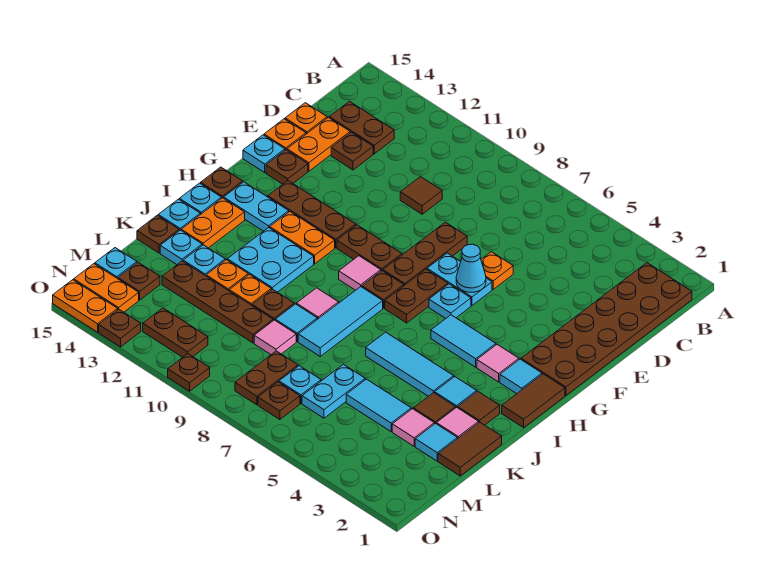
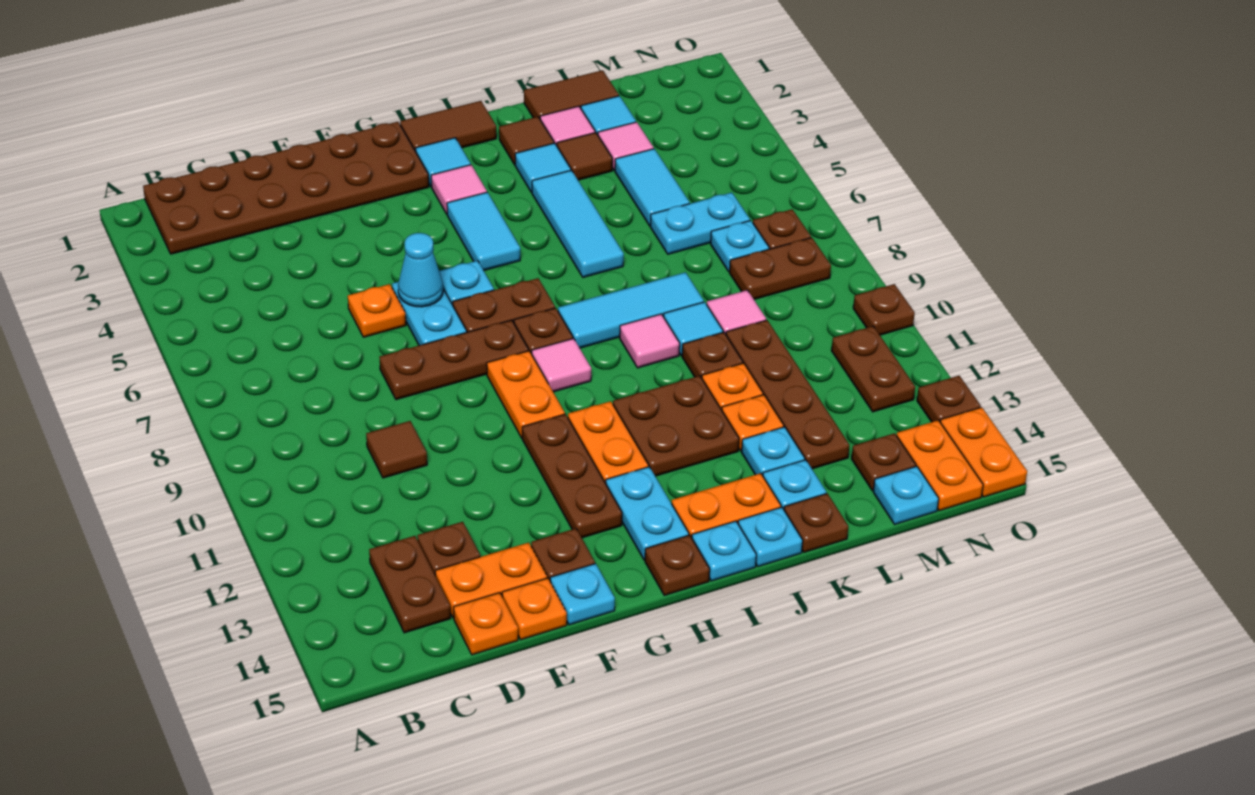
brown plate G9:G10 level 1 -> orange plate G9:G10 level 1
cyan plate I11:J12 level 1 -> brown plate I11:J12 level 1

